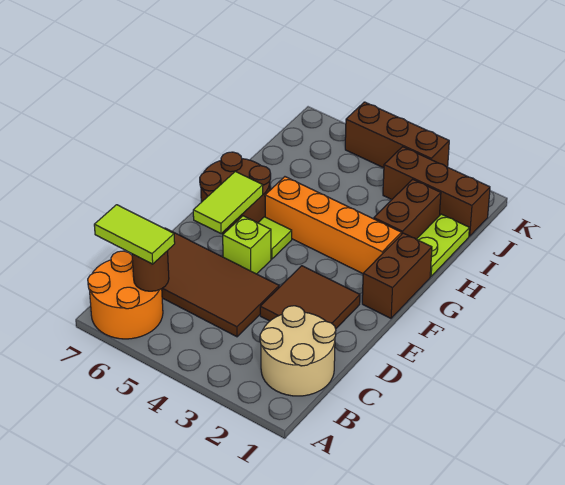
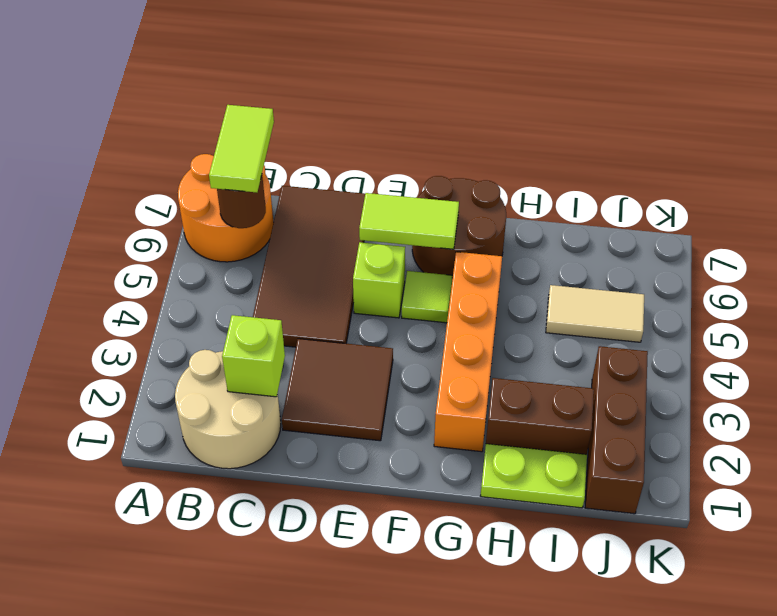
none -> lime brick C2 level 2
brown brick F1:G1 level 1 -> none
none -> tan tile I5:J5 level 1
brown brick K3:K5 level 1 -> none

